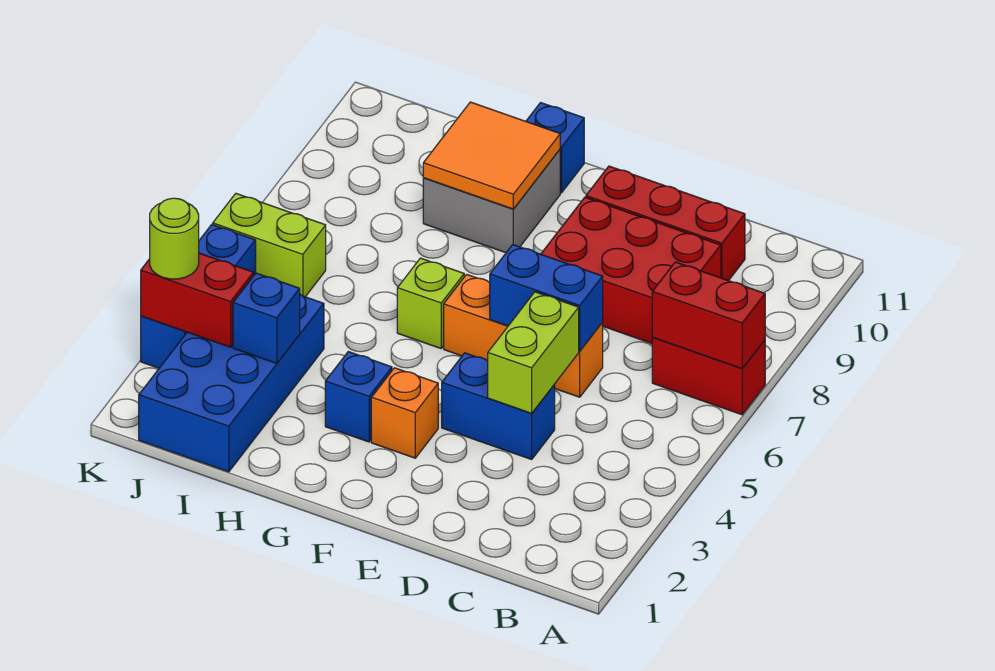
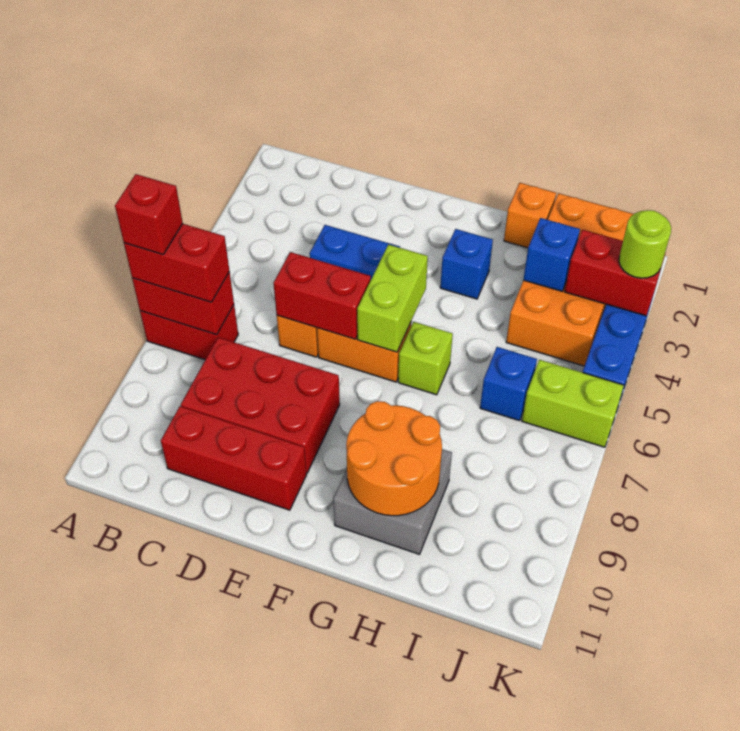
none -> red brick A7:B7 level 3
none -> red brick A7 level 4
lime brick D4:D5 level 2 -> lime brick F5:F6 level 2
blue brick D6:E6 level 2 -> red brick D6:E6 level 2
orange brick F3 level 1 -> orange brick H1 level 1
orange tile G9:H10 level 2 -> orange round brick G9:H10 level 2
blue brick G11 level 1 -> blue brick I6 level 1
blue brick I1:J4 level 1 -> orange brick I1:J4 level 1

